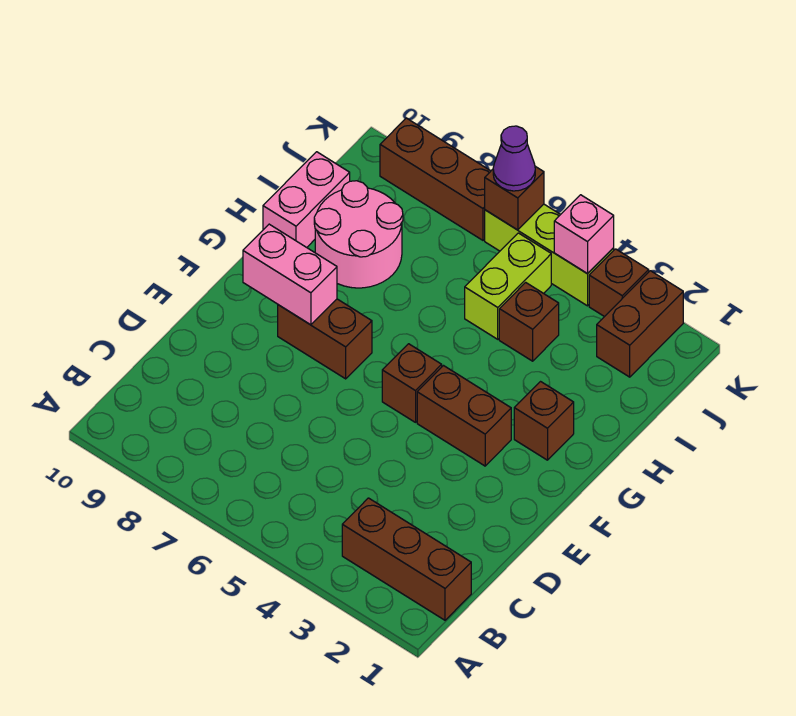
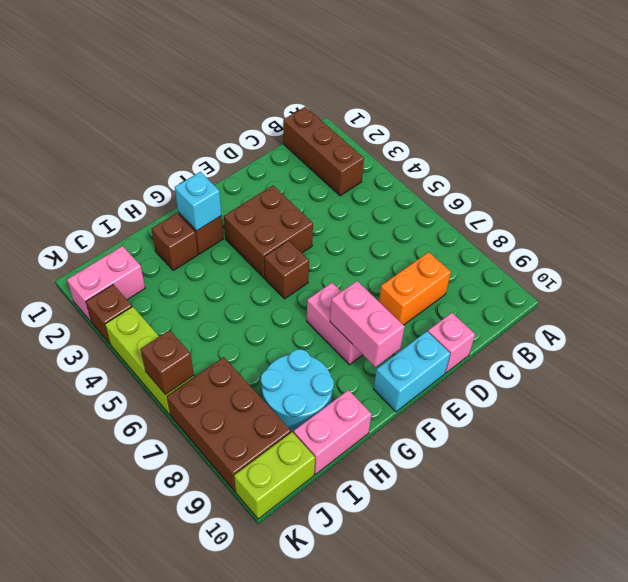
none -> orange brick C8:D8 level 1
none -> cyan brick E10:F10 level 1
brown brick F3:F4 level 1 -> brown brick E3:F4 level 1
brown brick F7:F8 level 1 -> pink brick F7:F8 level 1
none -> cyan brick G2 level 2
pink round brick H8:I9 level 1 -> cyan round brick H8:I9 level 1
brown brick I4 level 1 -> brown brick H2 level 1
lime brick I5:J5 level 1 -> lime brick J10:K10 level 1
brown brick J2:K2 level 1 -> pink brick J2:K2 level 1
pink brick K4 level 2 -> pink brick D10 level 1
purple cone K6 level 3 -> none
brown brick K7:K9 level 1 -> brown brick J7:K9 level 1

